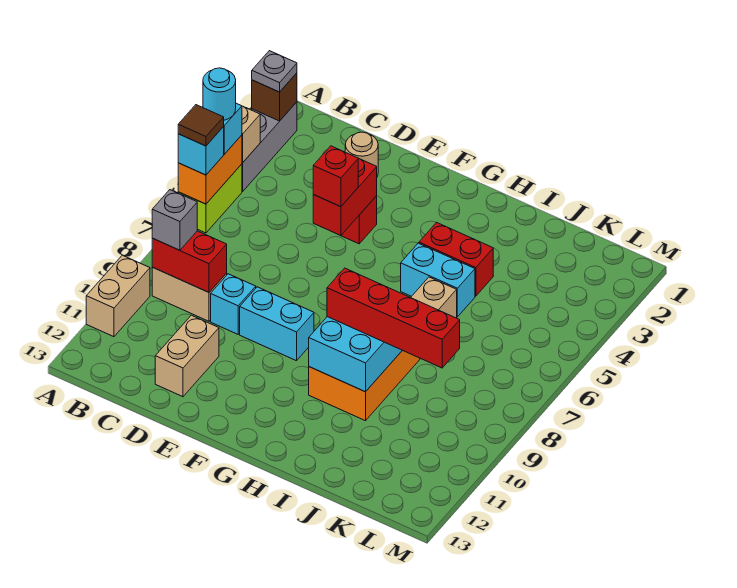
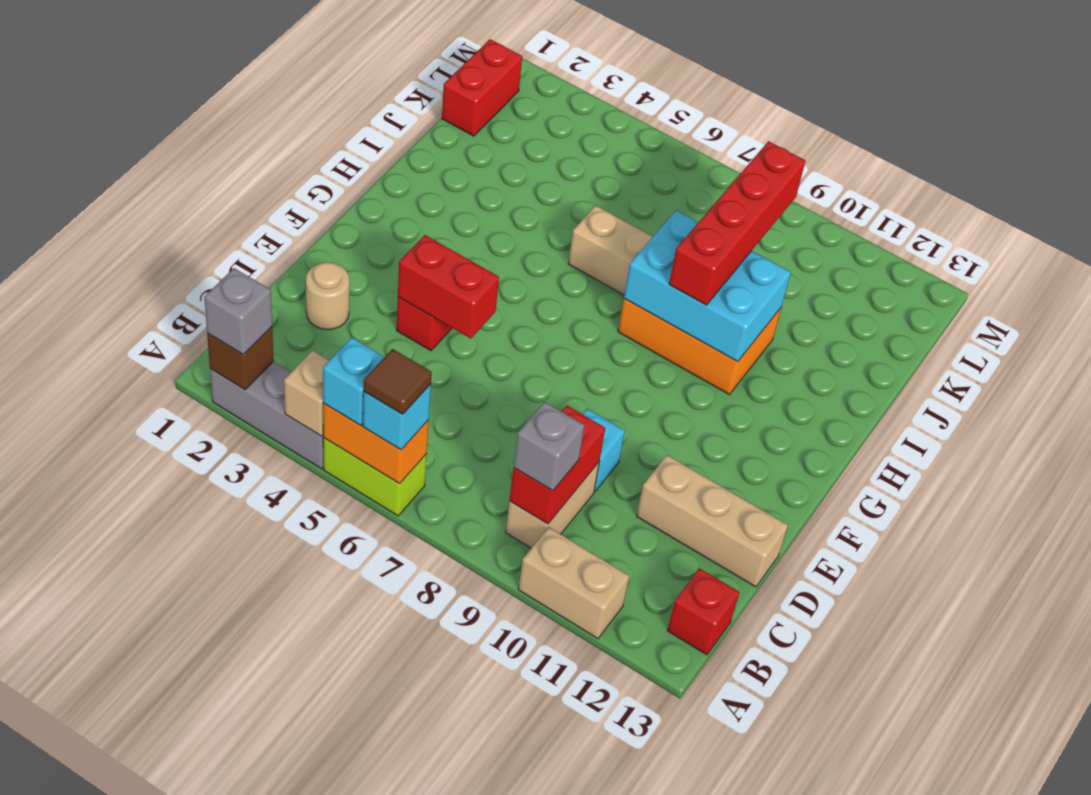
grey plate A2 level 3 -> grey brick A2 level 3
cyan round brick A5 level 4 -> none
tan brick D11:D12 level 1 -> tan brick D11:D13 level 1
red brick E5 level 3 -> red brick B13 level 1
cyan brick E9:F9 level 1 -> none
red brick H4:I4 level 1 -> red brick K1:L1 level 1
cyan brick H5:I5 level 1 -> none

